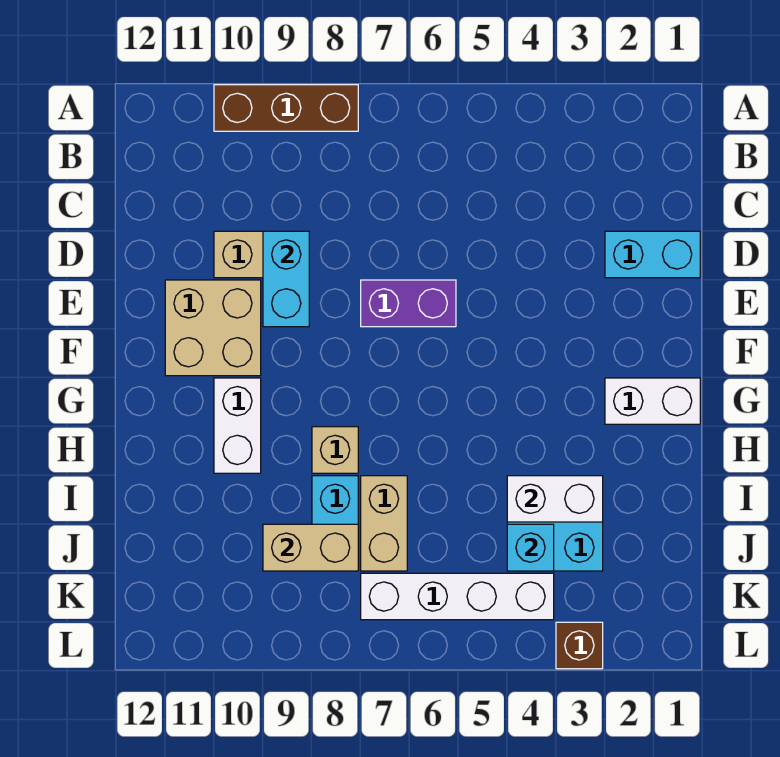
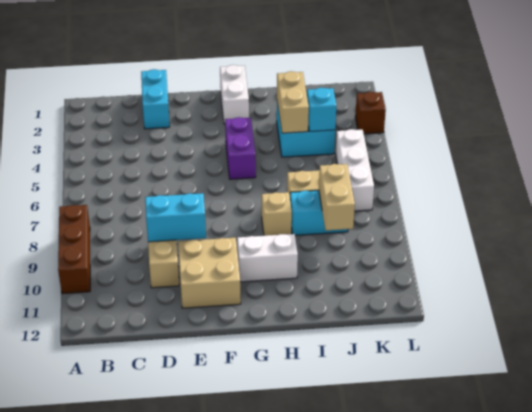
purple brick E6:E7 level 1 -> purple brick G4:G5 level 1
white brick I3:I4 level 2 -> tan brick I3:I4 level 2
white brick K4:K7 level 1 -> white brick K5:K7 level 1

